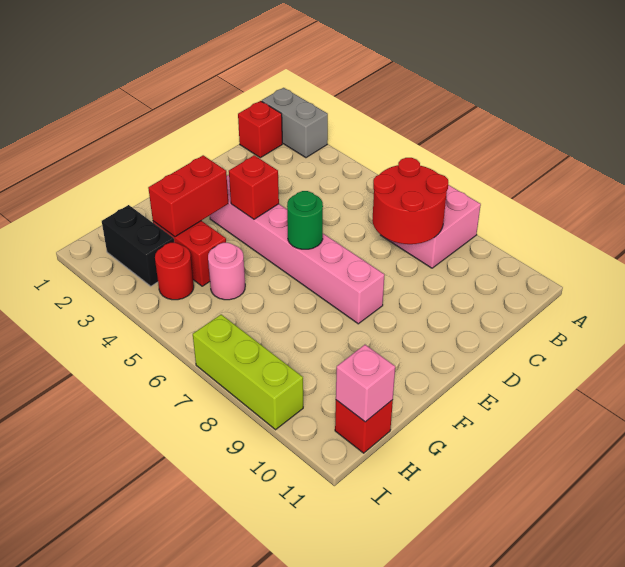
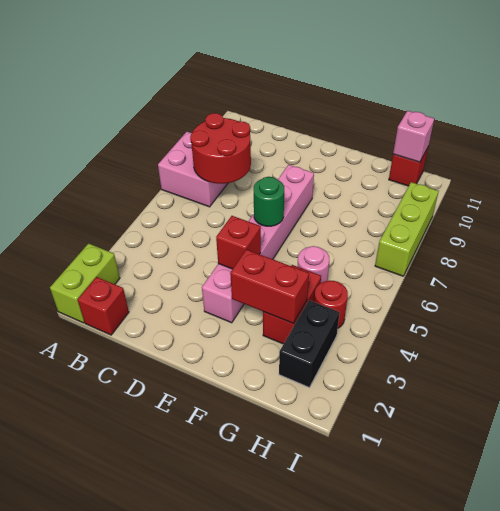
grey brick A1:A2 level 1 -> lime brick A1:A2 level 1

